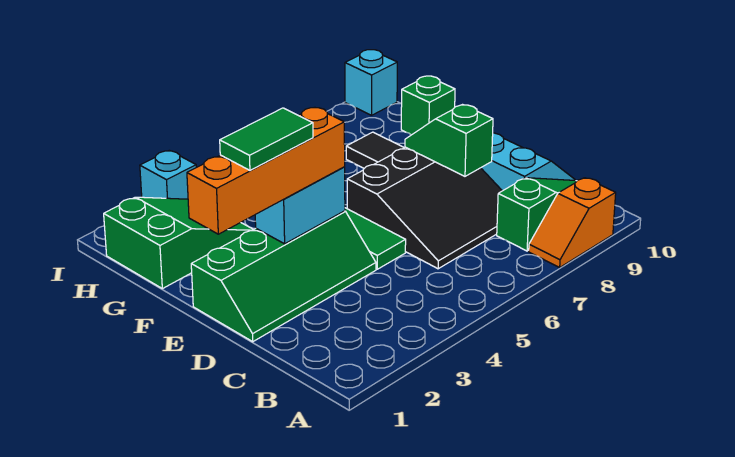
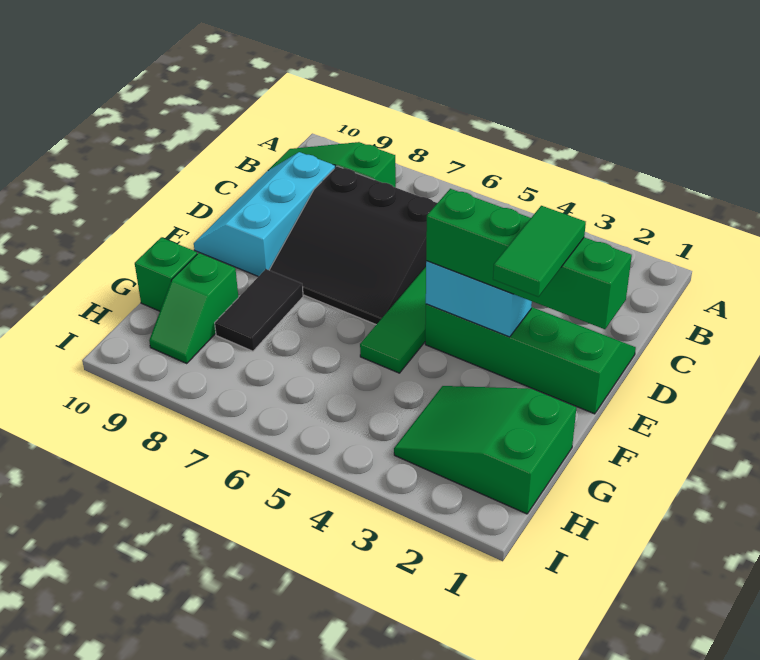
orange slope A8:A9 level 1 top 9 -> none
black slope C6:E8 level 1 top E -> black slope C6:E8 level 1 top C
green slope D8:E8 level 2 top D -> green slope G9:H9 level 1 top G
orange brick E1:E4 level 3 -> green brick E1:E4 level 3
green tile E2:E3 level 4 -> green tile E2:F2 level 4
cyan brick I3 level 1 -> none
cyan brick I10 level 1 -> none

